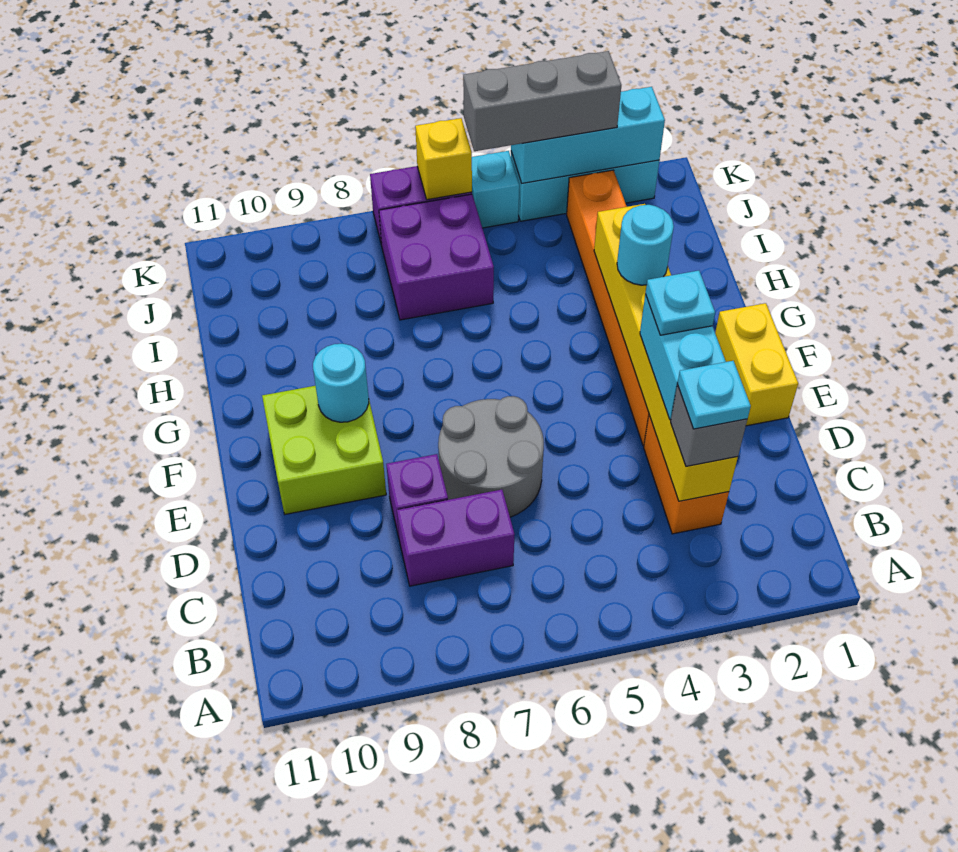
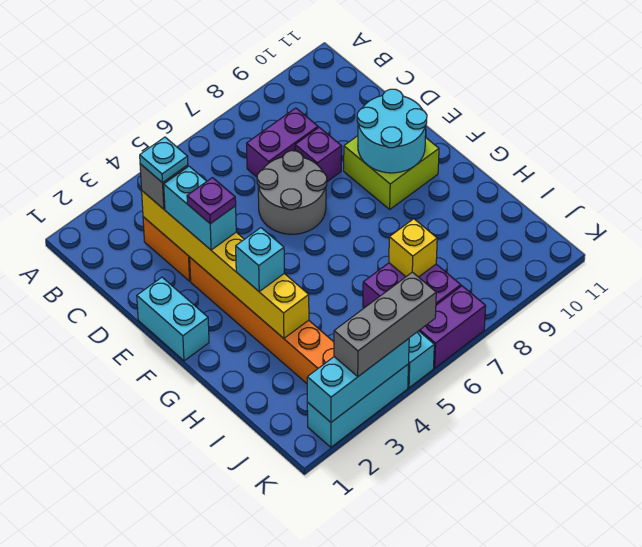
yellow brick E1:F1 level 1 -> cyan brick E1:F1 level 1
cyan plate E3 level 4 -> purple plate E3 level 4
cyan round brick F9 level 2 -> cyan round brick E9:F10 level 2
cyan round brick G3 level 3 -> cyan brick G3 level 3
yellow brick K6 level 2 -> yellow brick I7 level 2

